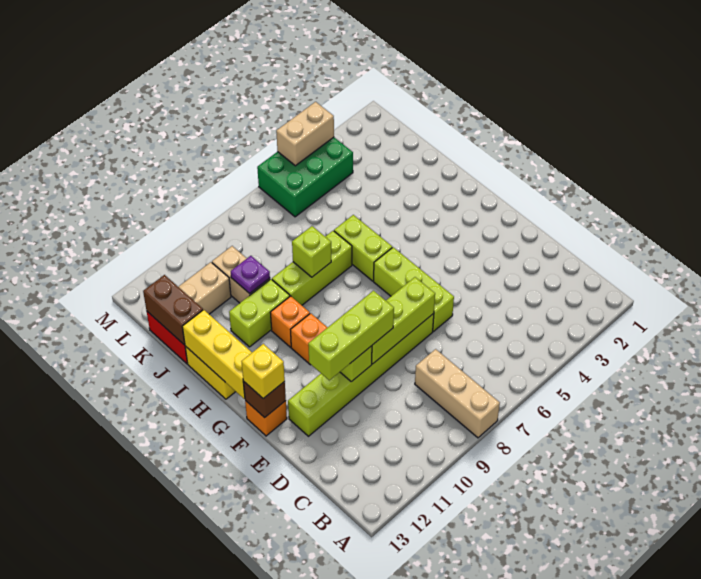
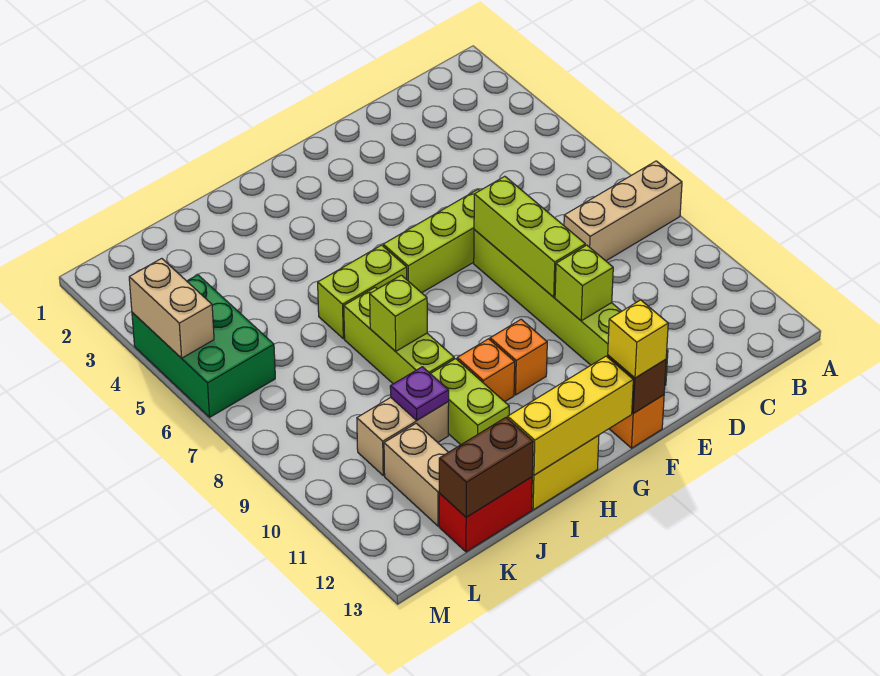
lime brick E9:E11 level 3 -> none

